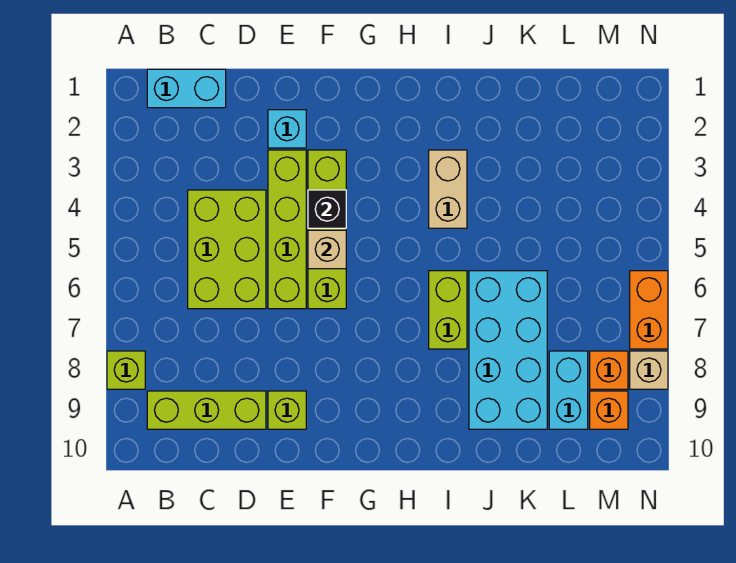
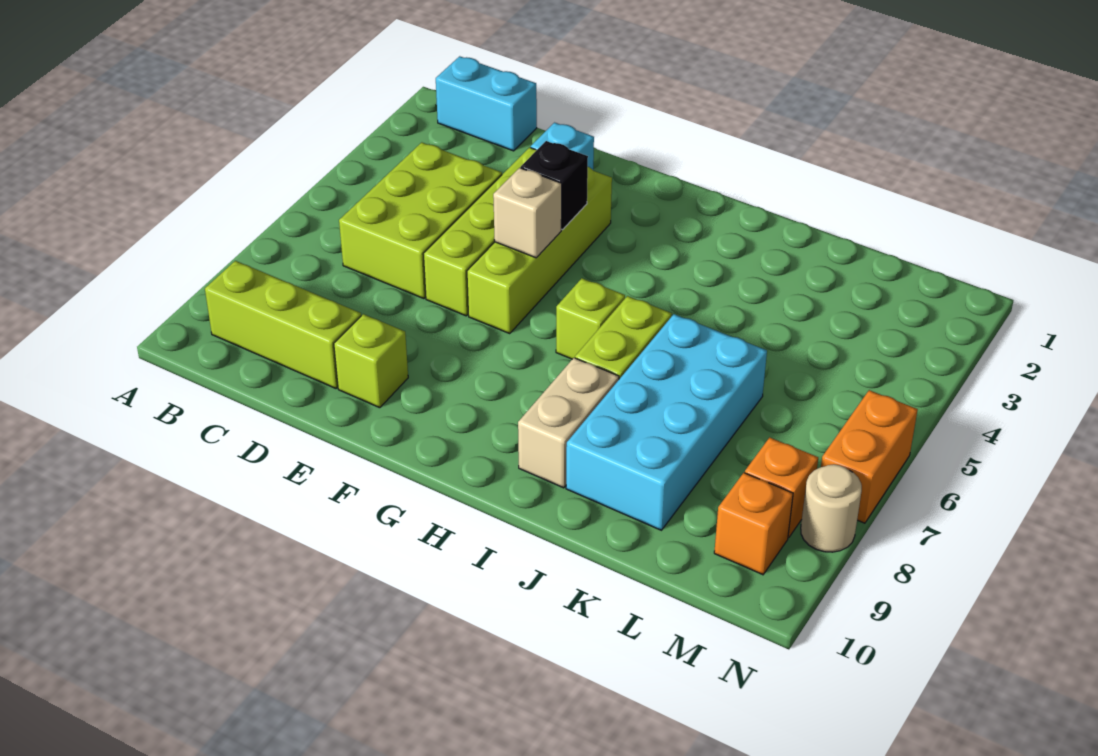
lime brick A8 level 1 -> lime brick H6 level 1
tan brick I3:I4 level 1 -> tan brick I8:I9 level 1
cyan brick L8:L9 level 1 -> none
tan brick N8 level 1 -> tan round brick N8 level 1

